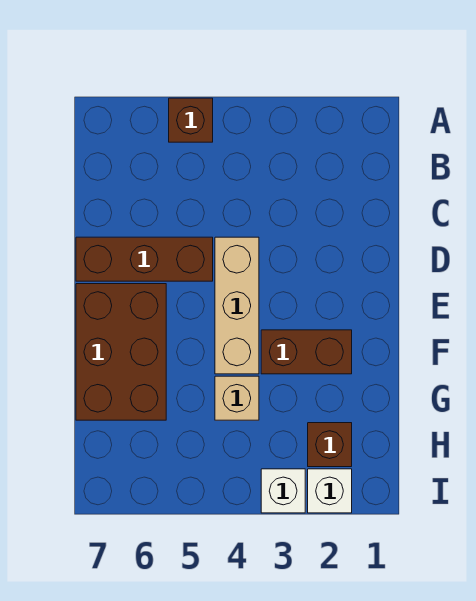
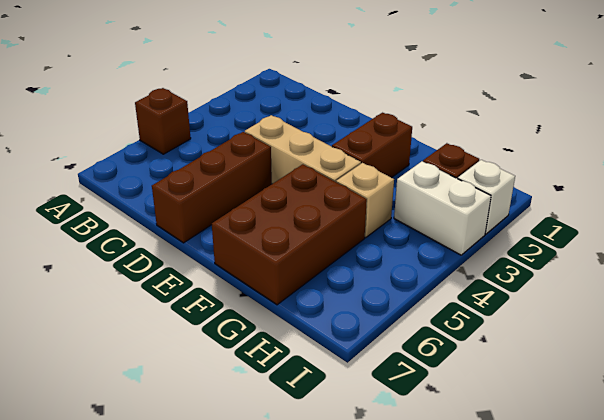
brown brick E6:G7 level 1 -> brown brick F5:G7 level 1
white brick I3 level 1 -> white brick H3:I3 level 1

